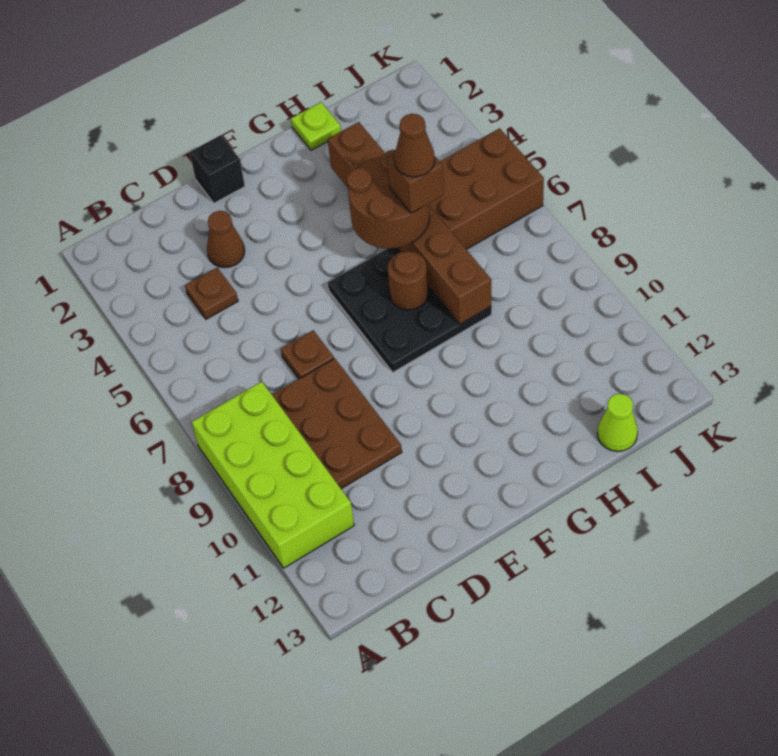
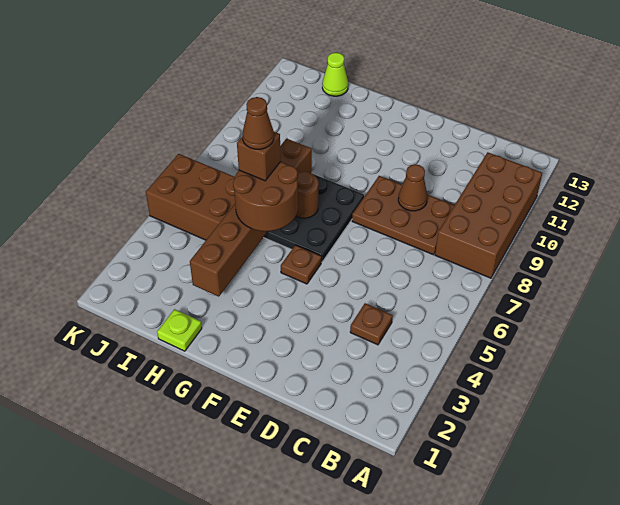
lime brick A8:B11 level 1 -> brown brick A8:B11 level 1
brown plate C8:D10 level 1 -> brown plate C8:E9 level 1
brown cone D3 level 1 -> brown cone D9 level 2
brown plate D7 level 1 -> brown plate F5 level 1
black brick E1 level 1 -> none

